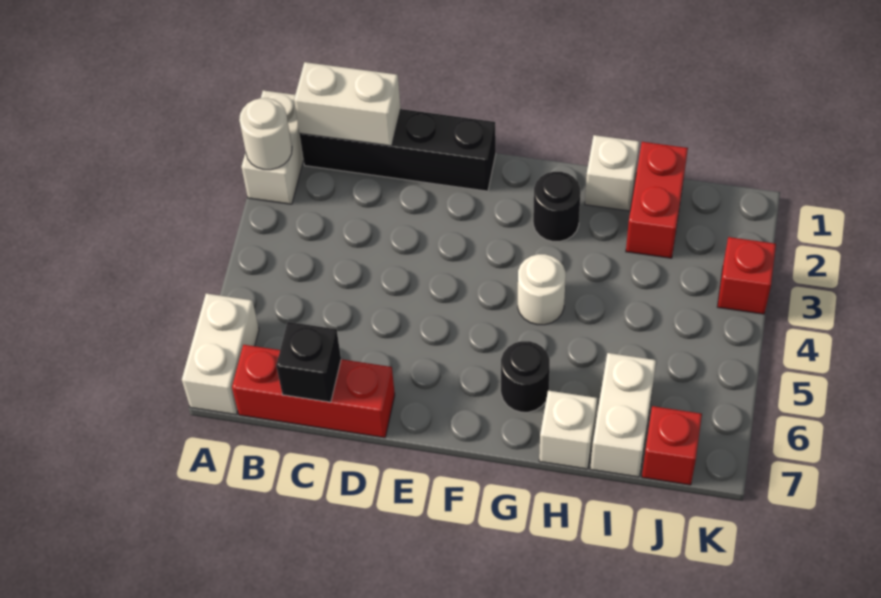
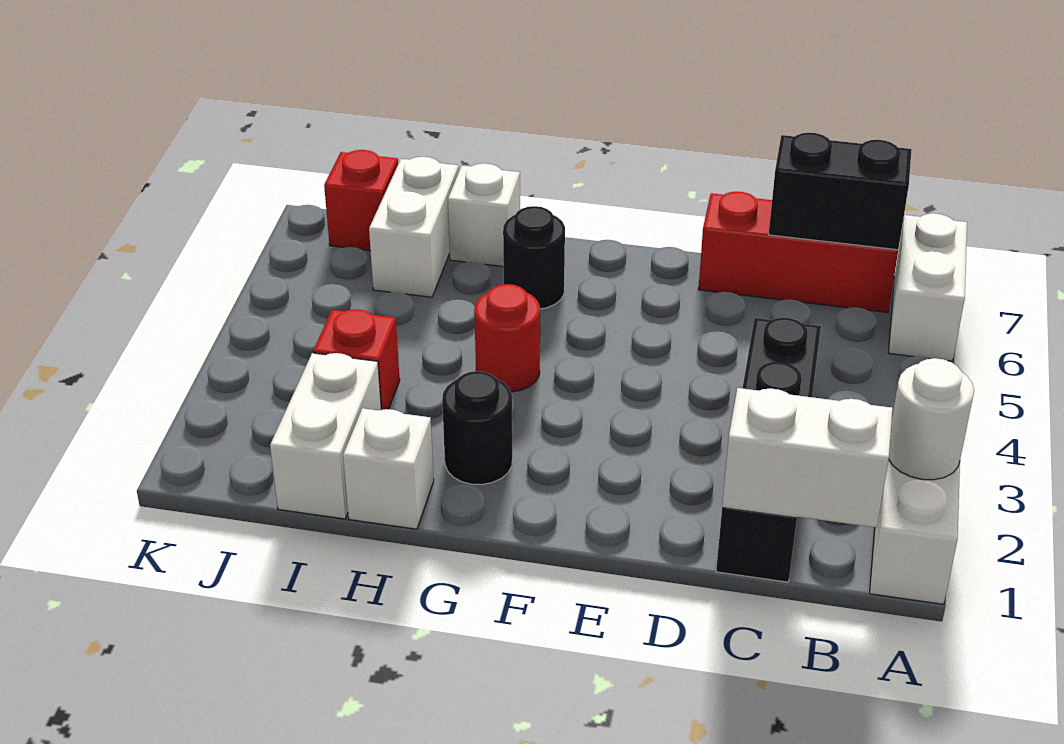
black brick B1:E1 level 1 -> black brick C1:C4 level 1
black brick C7 level 2 -> black brick B7:C7 level 2
white round brick G4 level 1 -> red round brick G4 level 1
red brick I1:I2 level 1 -> white brick I1:I2 level 1
red brick K3 level 1 -> red brick I3 level 1

